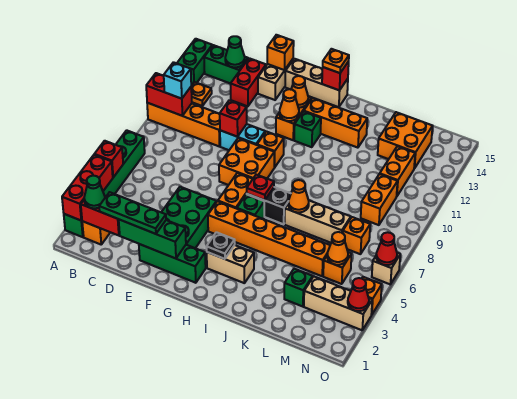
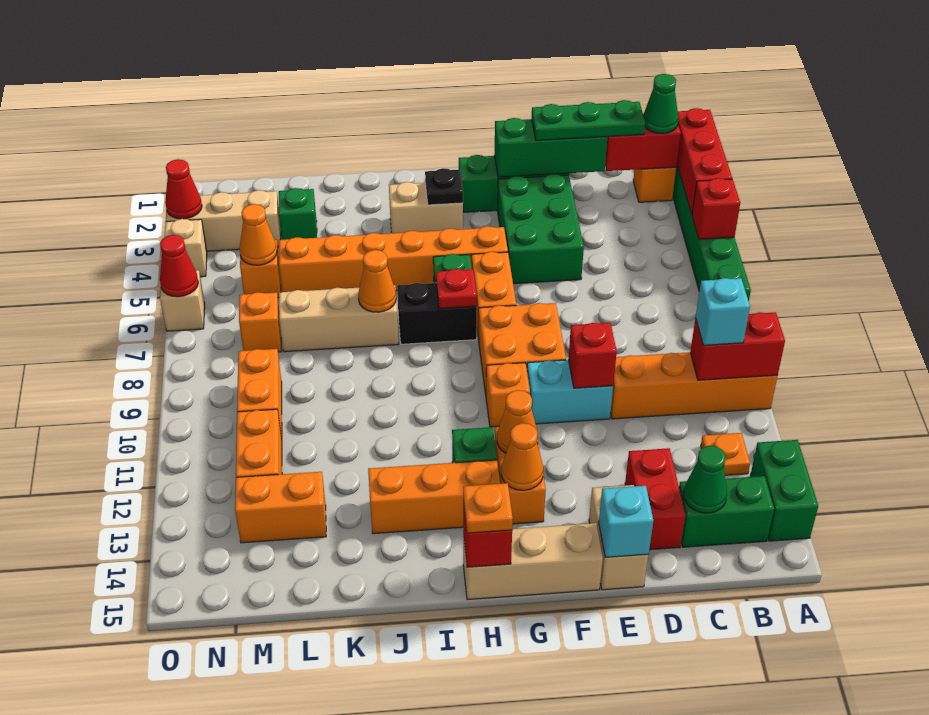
orange brick E15 level 2 -> cyan brick E15 level 2
orange brick L13:M14 level 1 -> orange brick L13:M13 level 1
orange brick O4 level 1 -> tan brick O4 level 1

